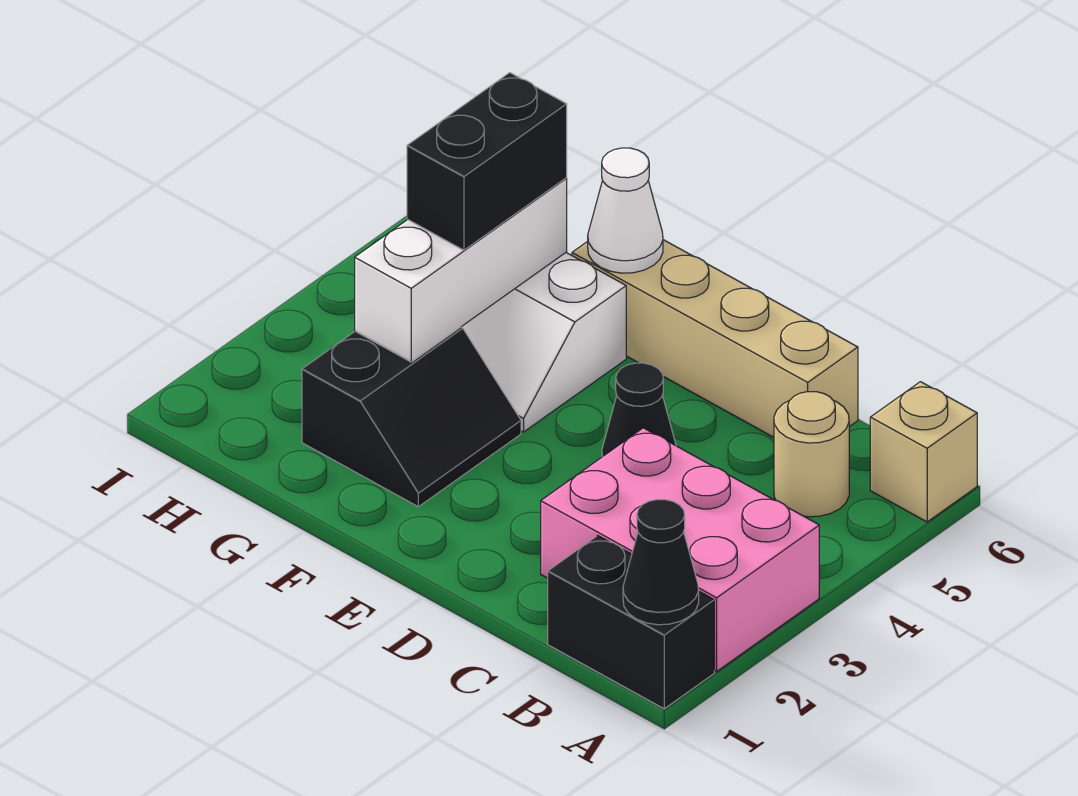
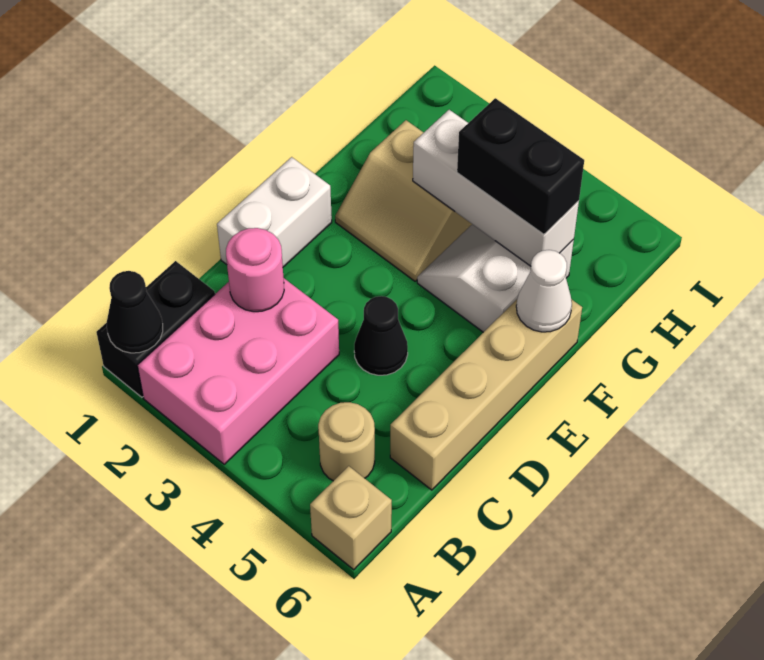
none -> pink round brick C2 level 2
none -> white brick D1:E1 level 1
black slope F2:G3 level 1 top G -> tan slope F2:G3 level 1 top G

